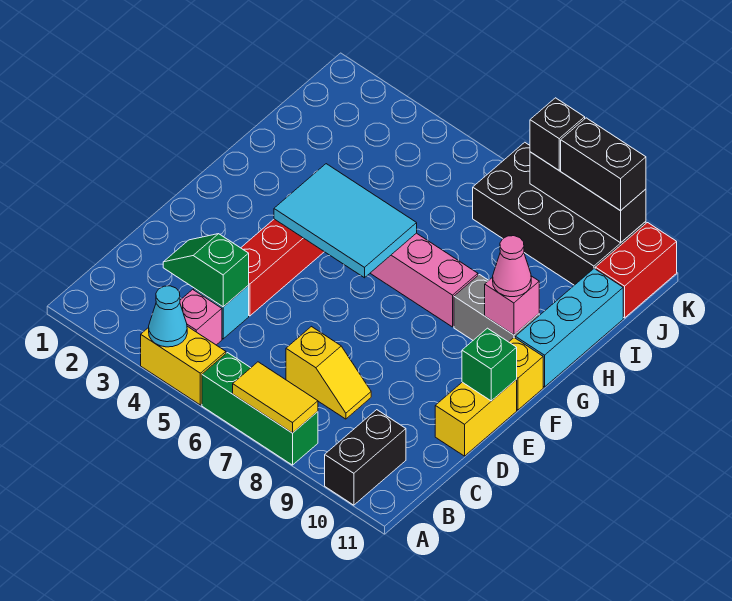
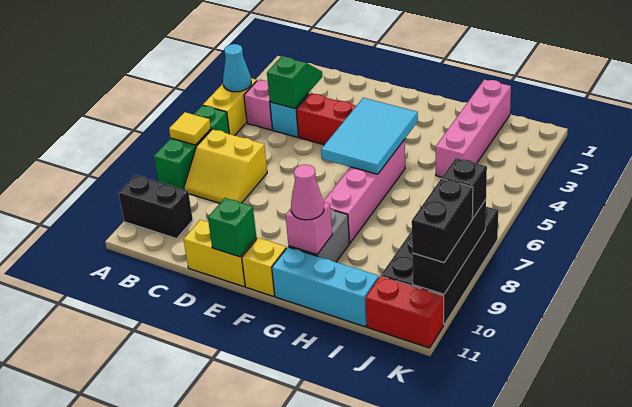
yellow tile A7:A8 level 2 -> yellow tile A7 level 2
yellow slope C7:C8 level 1 top 7 -> yellow slope B7:C8 level 1 top 7
none -> pink brick I1:I4 level 1

